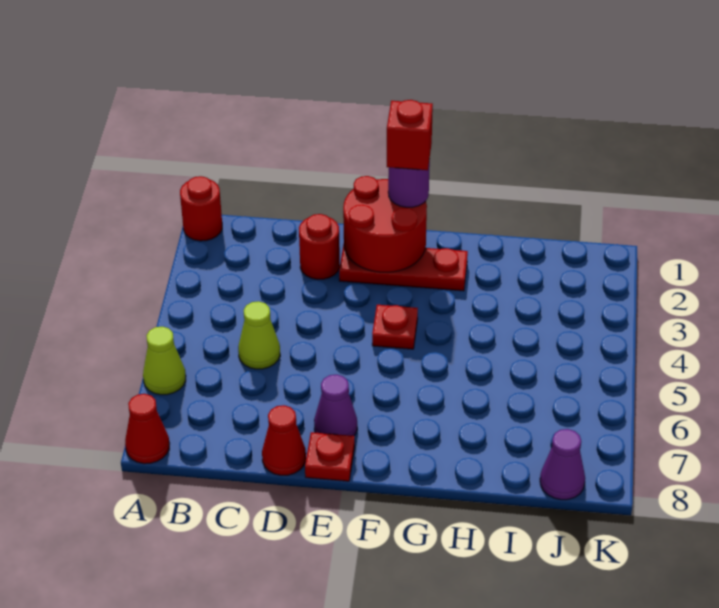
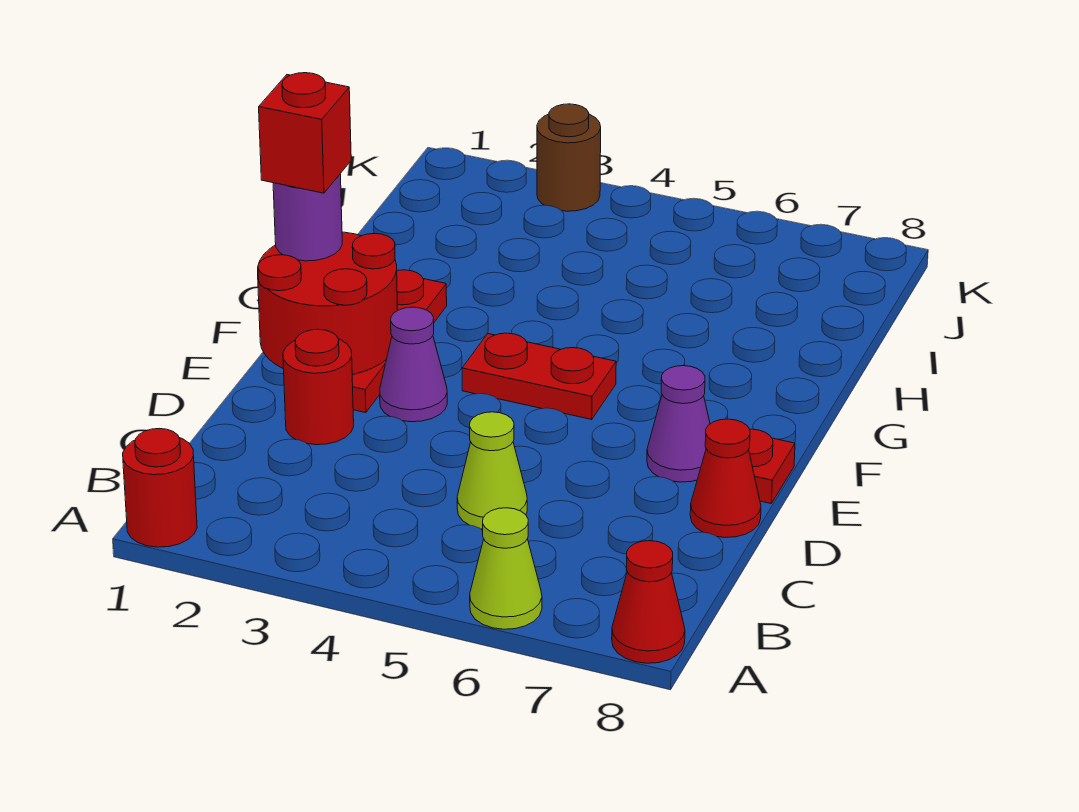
red plate F4 level 1 -> red plate F4:F5 level 1
purple cone J8 level 1 -> purple cone E3 level 1
none -> brown round brick K3 level 1

